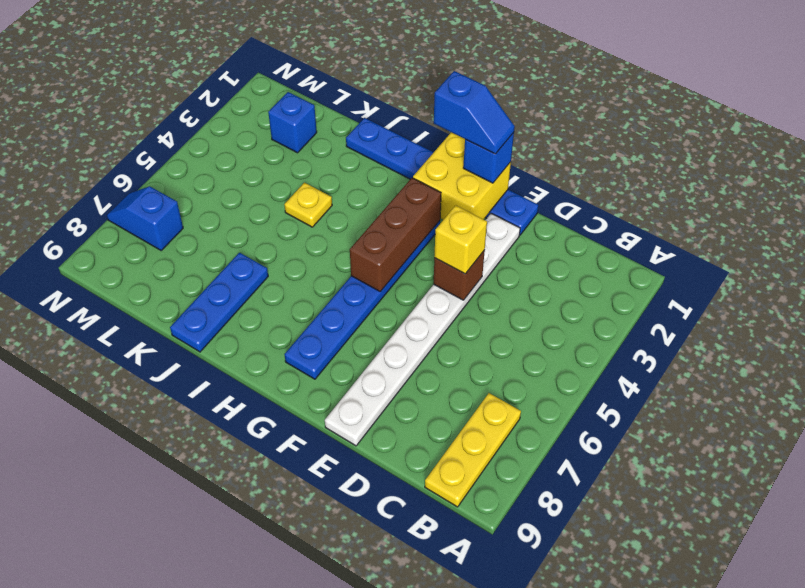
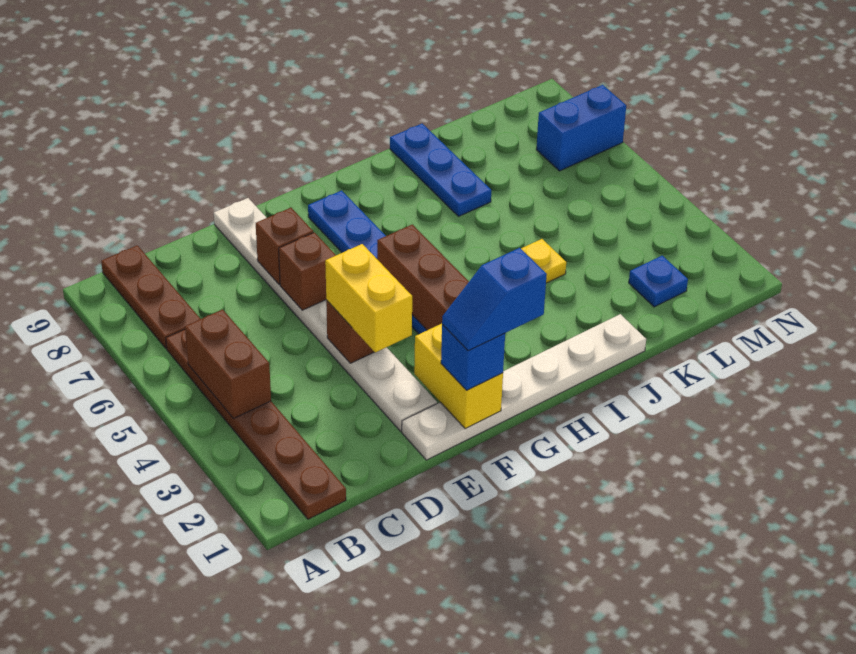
none -> brown plate B1:B6 level 1
none -> brown brick B4:B5 level 2
yellow plate B7:B9 level 1 -> brown plate B7:B9 level 1
blue plate E1:J1 level 1 -> white plate E1:J1 level 1
yellow brick E4 level 3 -> yellow brick E3:E4 level 3
none -> brown brick E6 level 2
none -> brown brick E7 level 2
yellow brick F1:G2 level 2 -> yellow brick F1:F2 level 2
blue brick L2 level 1 -> blue plate L2 level 1
blue slope M7:N7 level 1 top M -> blue brick M7:N7 level 1

